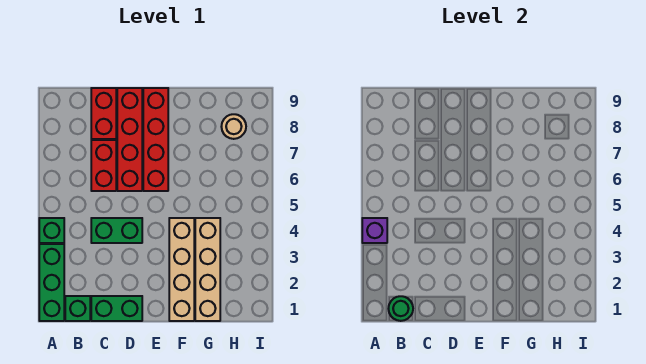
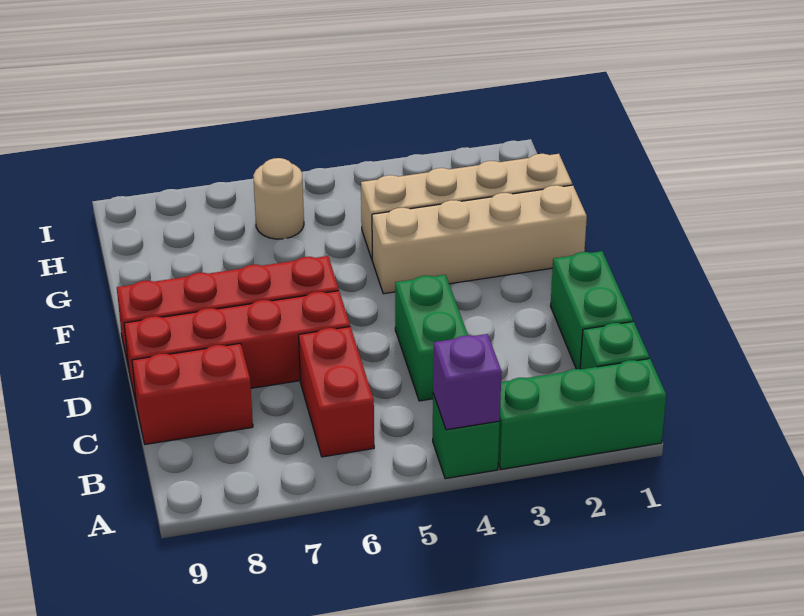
green round brick B1 level 2 -> none
red brick C6:C7 level 1 -> red brick B6:C6 level 1
tan round brick H8 level 1 -> tan round brick H6 level 1

